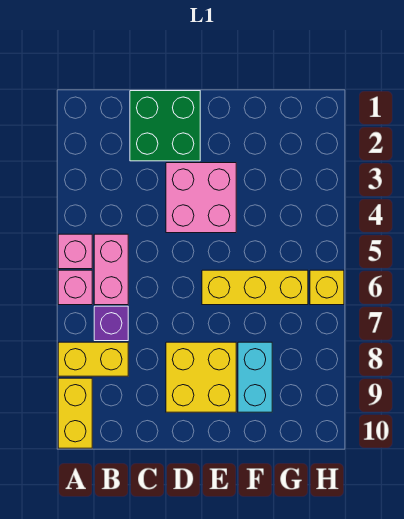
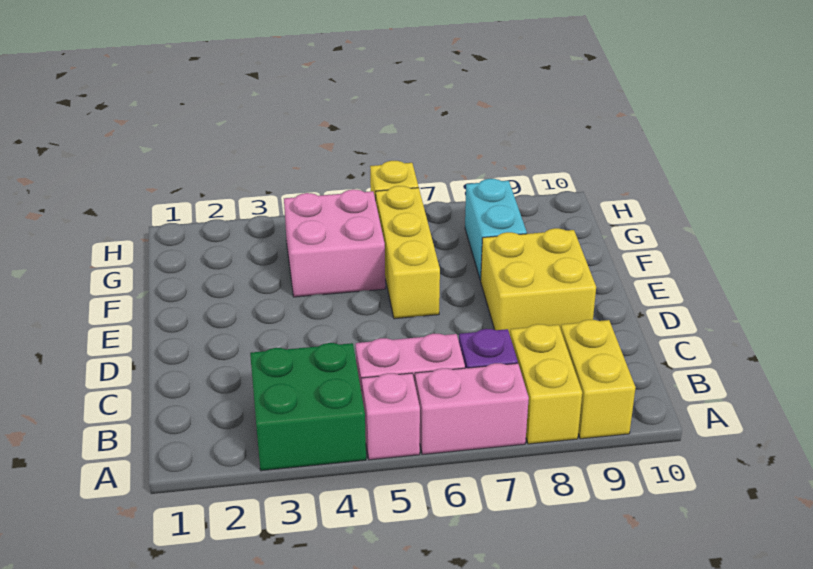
pink brick A6 level 1 -> pink brick A6:A7 level 1
yellow brick A9:A10 level 1 -> yellow brick A9:B9 level 1
green brick C1:D2 level 1 -> green brick A3:B4 level 1
pink brick D3:E4 level 1 -> pink brick F4:G5 level 1
cyan brick F8:F9 level 1 -> cyan brick F8:G8 level 1

